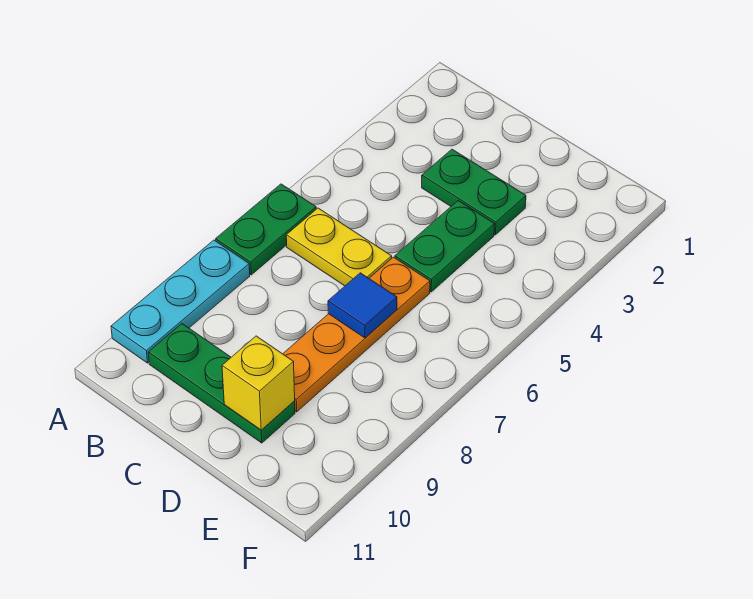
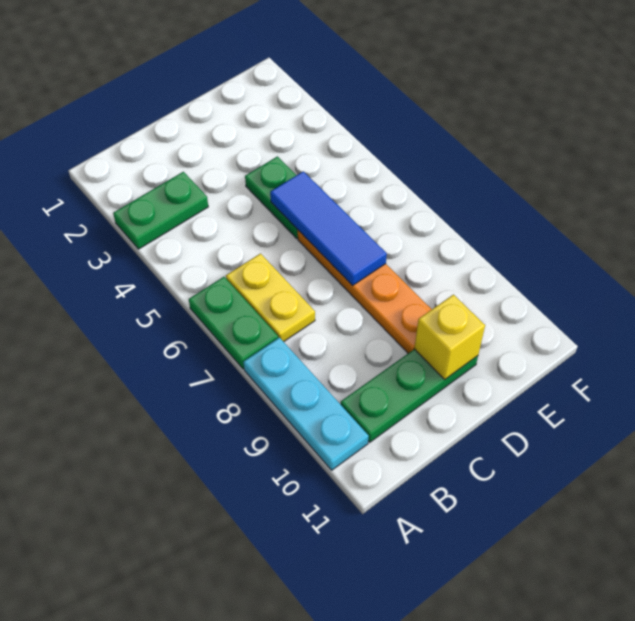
yellow plate B6:C6 level 1 -> yellow plate B6:B7 level 1
green plate C3:D3 level 1 -> green plate A3:B3 level 1
blue tile D7 level 2 -> blue tile D5:D7 level 2

